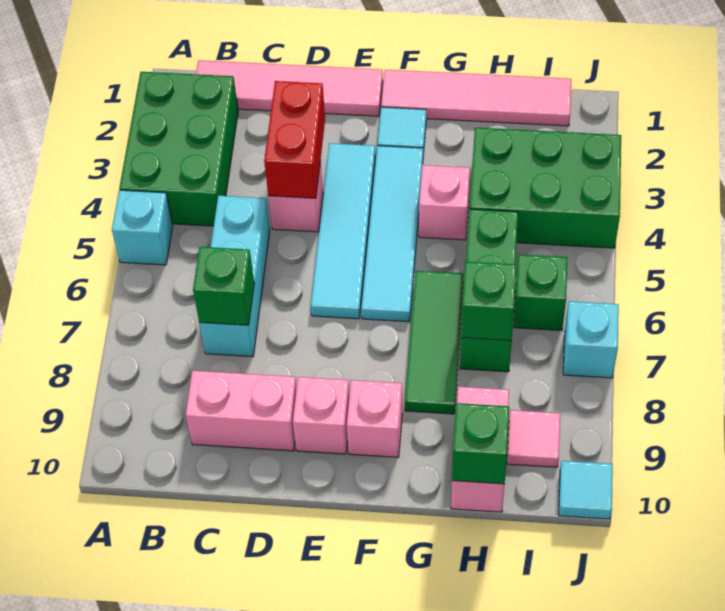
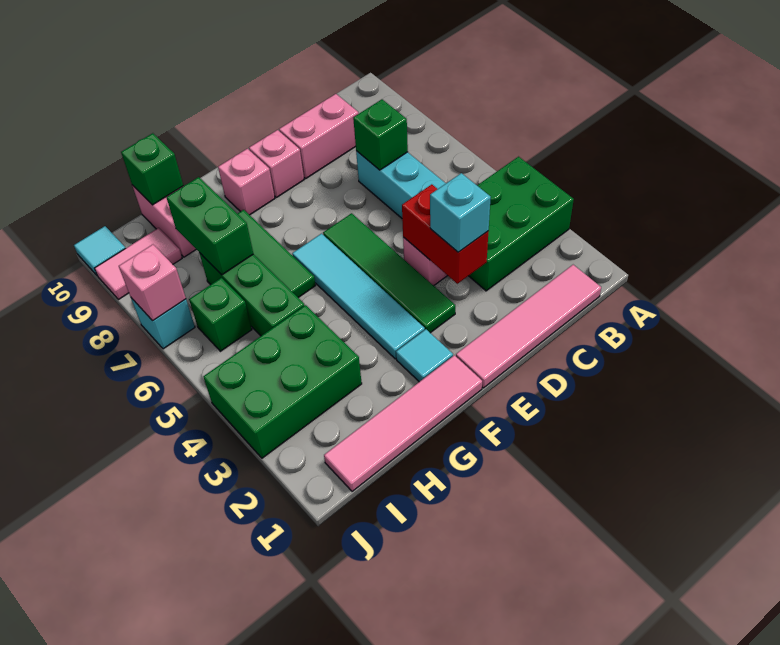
green brick A2:B4 level 1 -> green brick A3:C4 level 1
cyan brick A5 level 1 -> cyan brick D3 level 3
cyan tile E3:E6 level 1 -> green tile E3:E6 level 1
pink brick G4 level 1 -> pink brick J7 level 2
green brick H7 level 2 -> green brick H7:H8 level 2
pink tile I9 level 1 -> pink tile I9:J9 level 1

